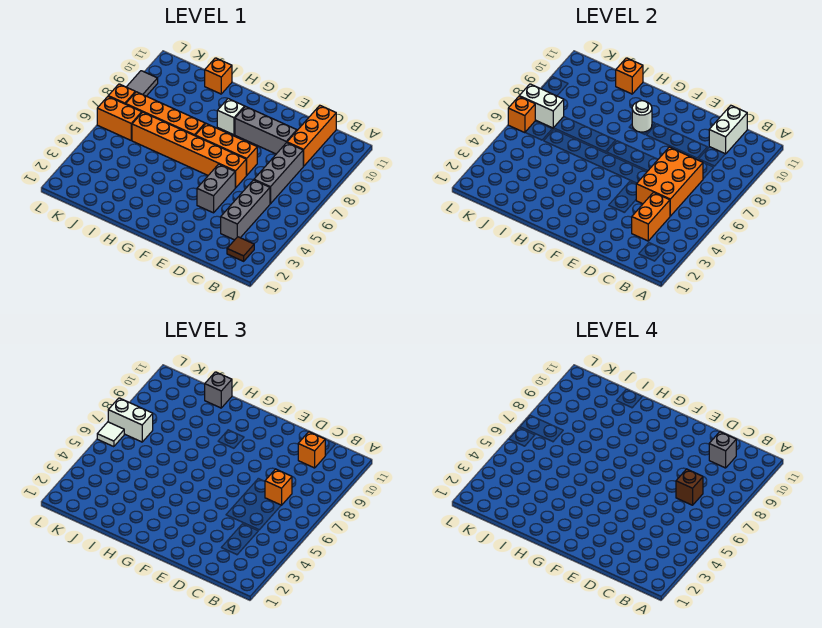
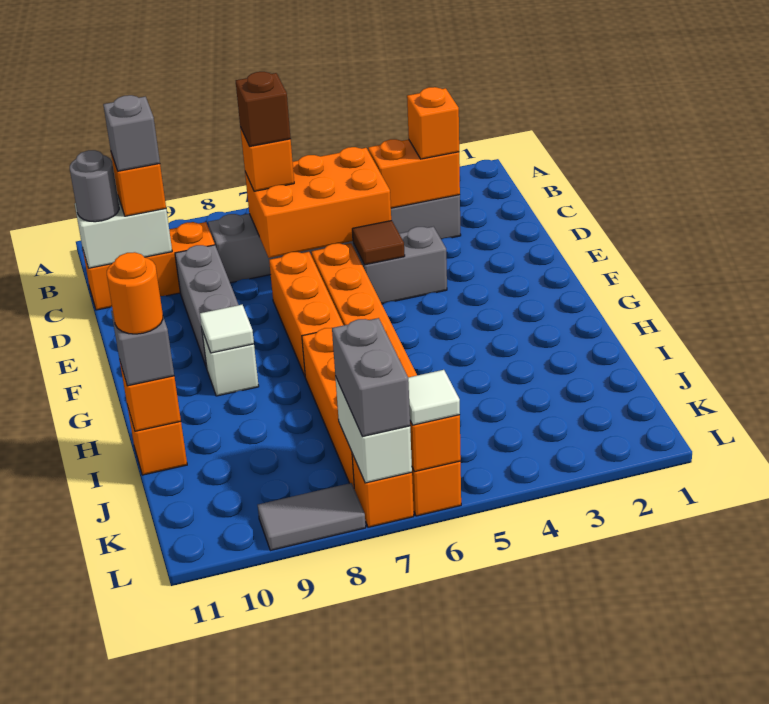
brown tile B2 level 1 -> brown tile E5 level 2
none -> orange brick C3 level 3
none -> grey round brick C11 level 3
white round brick G9 level 2 -> white tile G9 level 2
none -> orange round brick I11 level 4
white brick K7:L7 level 3 -> grey brick K7:L7 level 3

